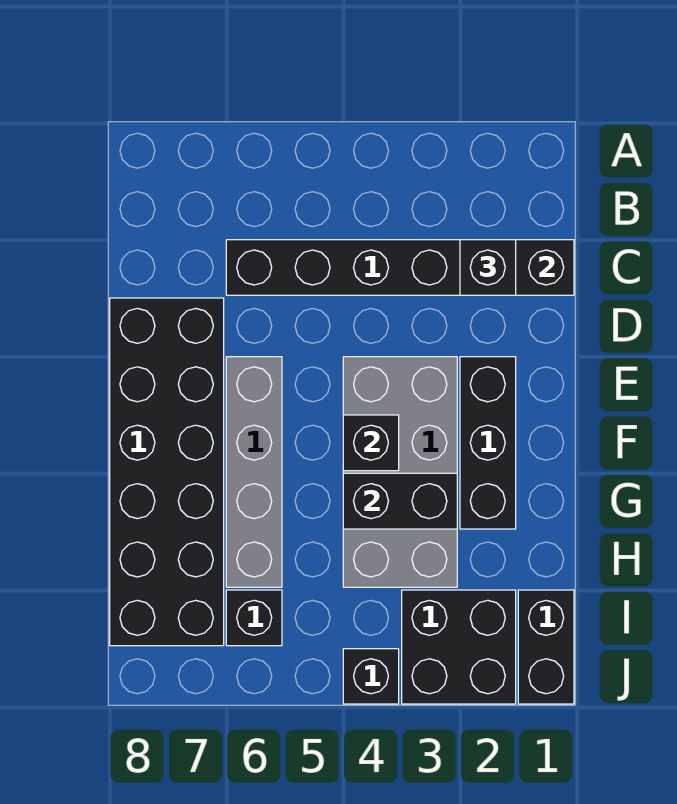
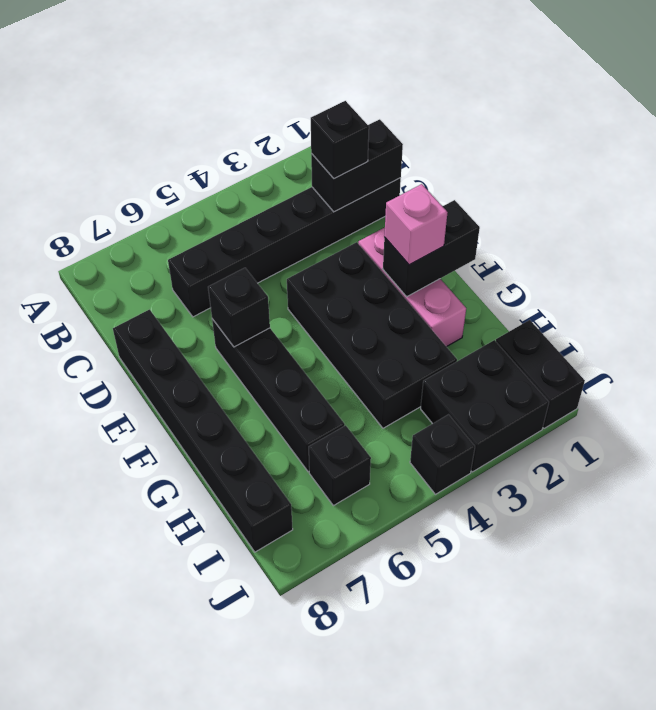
black brick D7:I8 level 1 -> black brick D8:I8 level 1
black brick E2:G2 level 1 -> pink brick E2:G2 level 1
grey brick E3:H4 level 1 -> black brick E3:H4 level 1
grey brick E6:H6 level 1 -> black brick E6:H6 level 1
none -> pink brick F2 level 3
black brick F4 level 2 -> black brick E6 level 2
black brick G3:G4 level 2 -> black brick F1:F2 level 2

